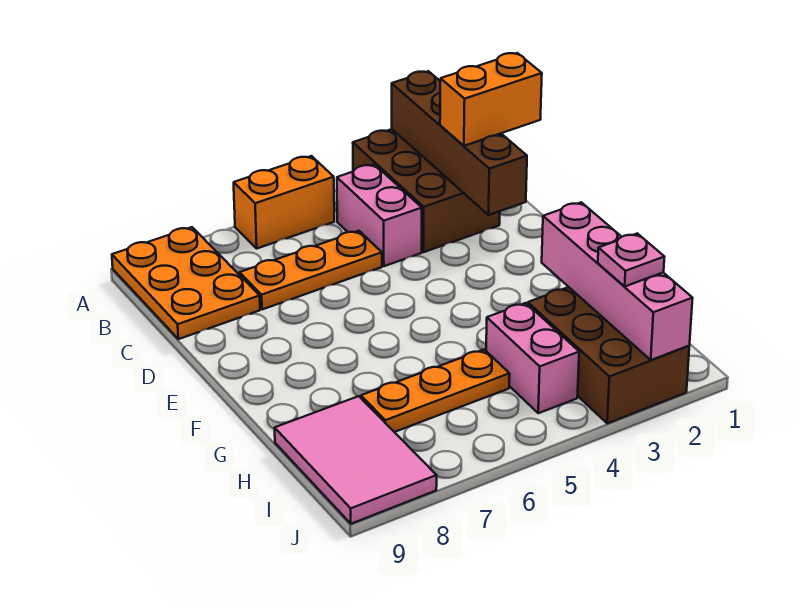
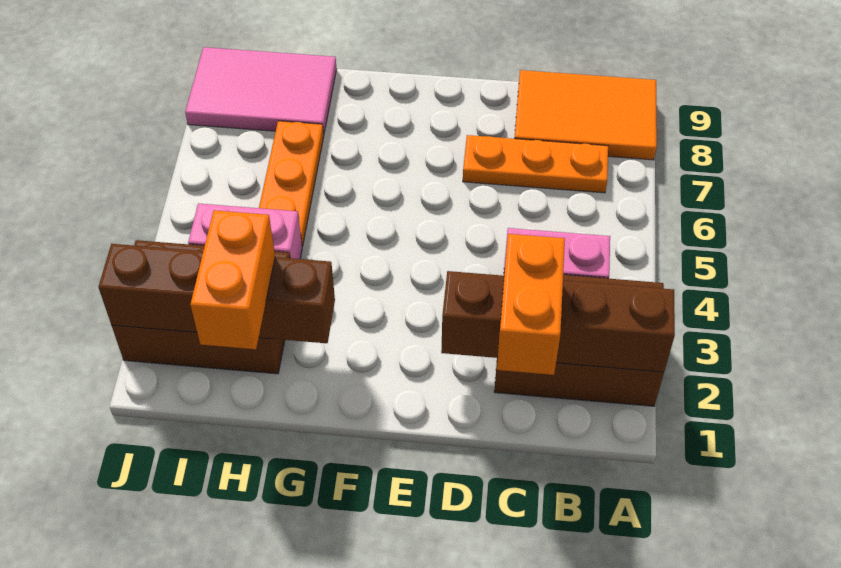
orange brick A5:A6 level 1 -> orange brick H1:H2 level 3
orange plate A8:C9 level 1 -> orange tile A8:C9 level 1
orange plate C5:C7 level 1 -> orange plate B7:D7 level 1
pink brick G2:J2 level 2 -> brown brick G2:J2 level 2
pink plate I2 level 3 -> none

